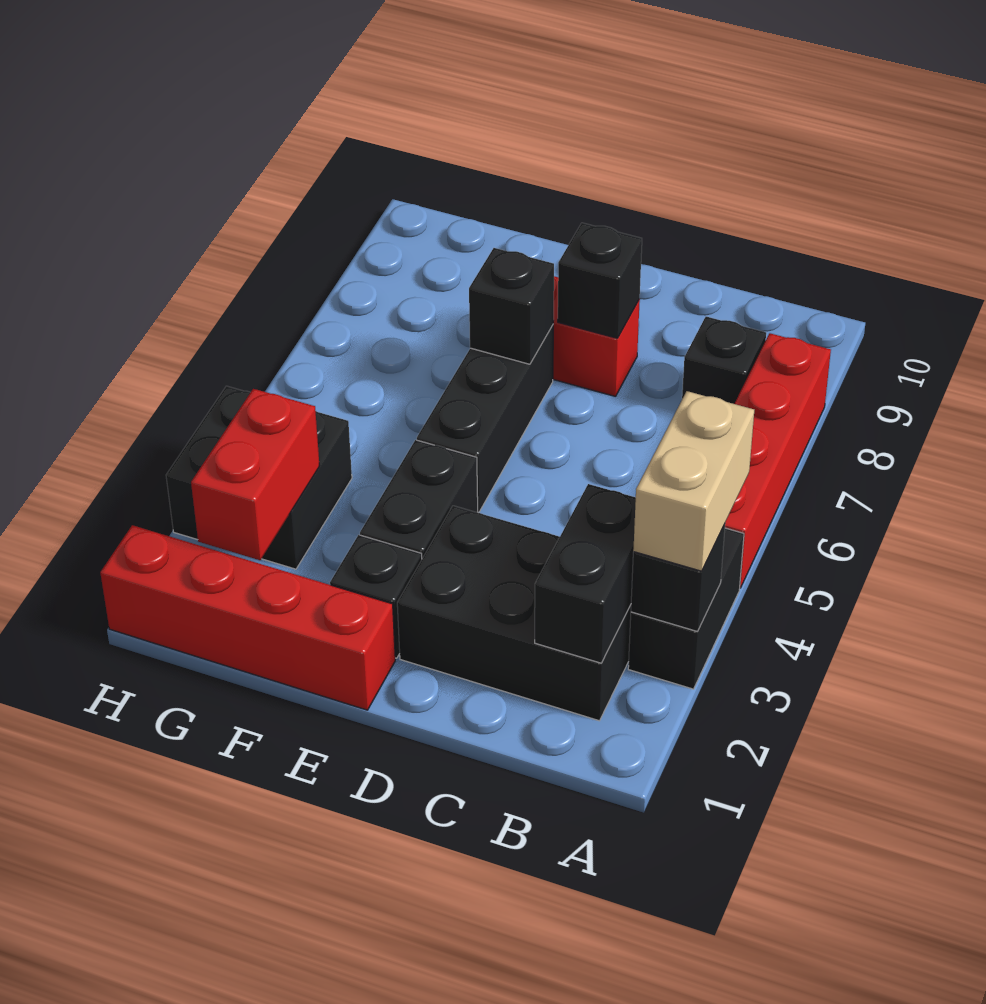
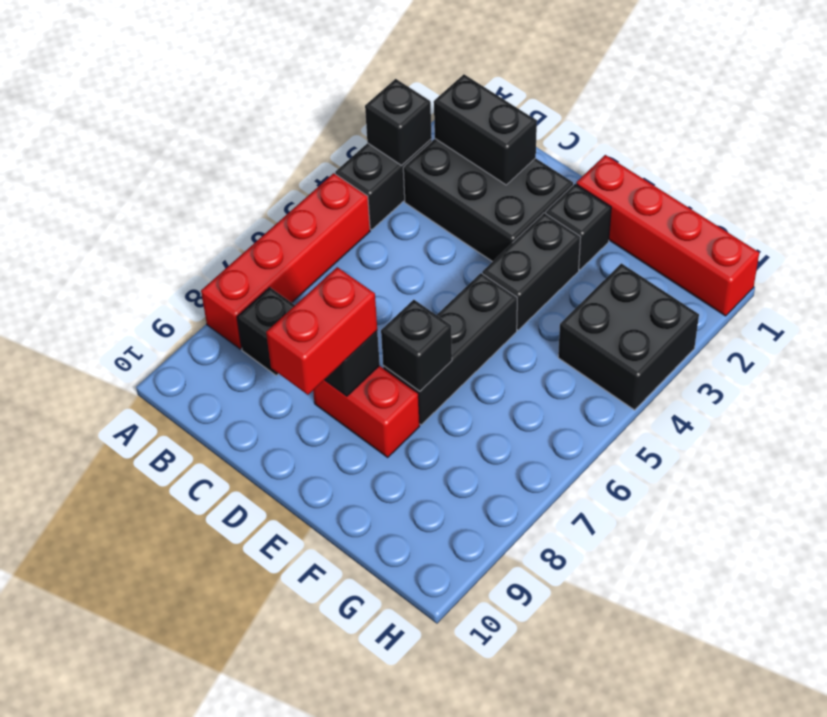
tan brick A3:A4 level 3 -> none
black brick B2:B3 level 2 -> black brick B2:C2 level 2
red brick G2:G3 level 2 -> red brick D8:D9 level 3

